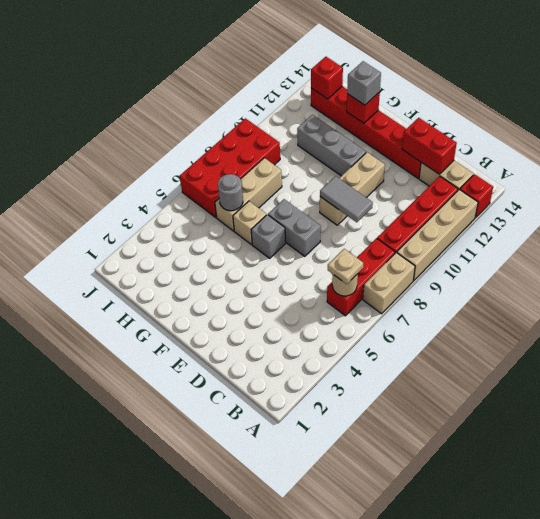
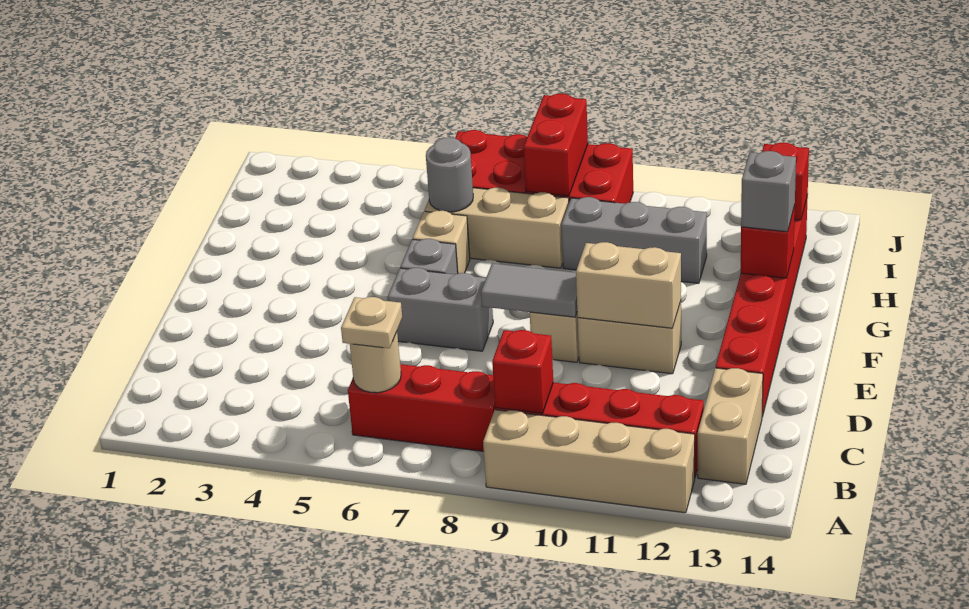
tan brick A7:A8 level 1 -> tan brick E10:E11 level 2
red brick A13 level 1 -> red brick B9 level 2
red brick C13:D13 level 2 -> red brick I8:J8 level 2
grey tile D9:E9 level 2 -> grey tile E8:E9 level 2
grey brick E7:F7 level 1 -> grey brick E6:E7 level 1
grey brick F11:H11 level 1 -> grey brick H9:H11 level 1

